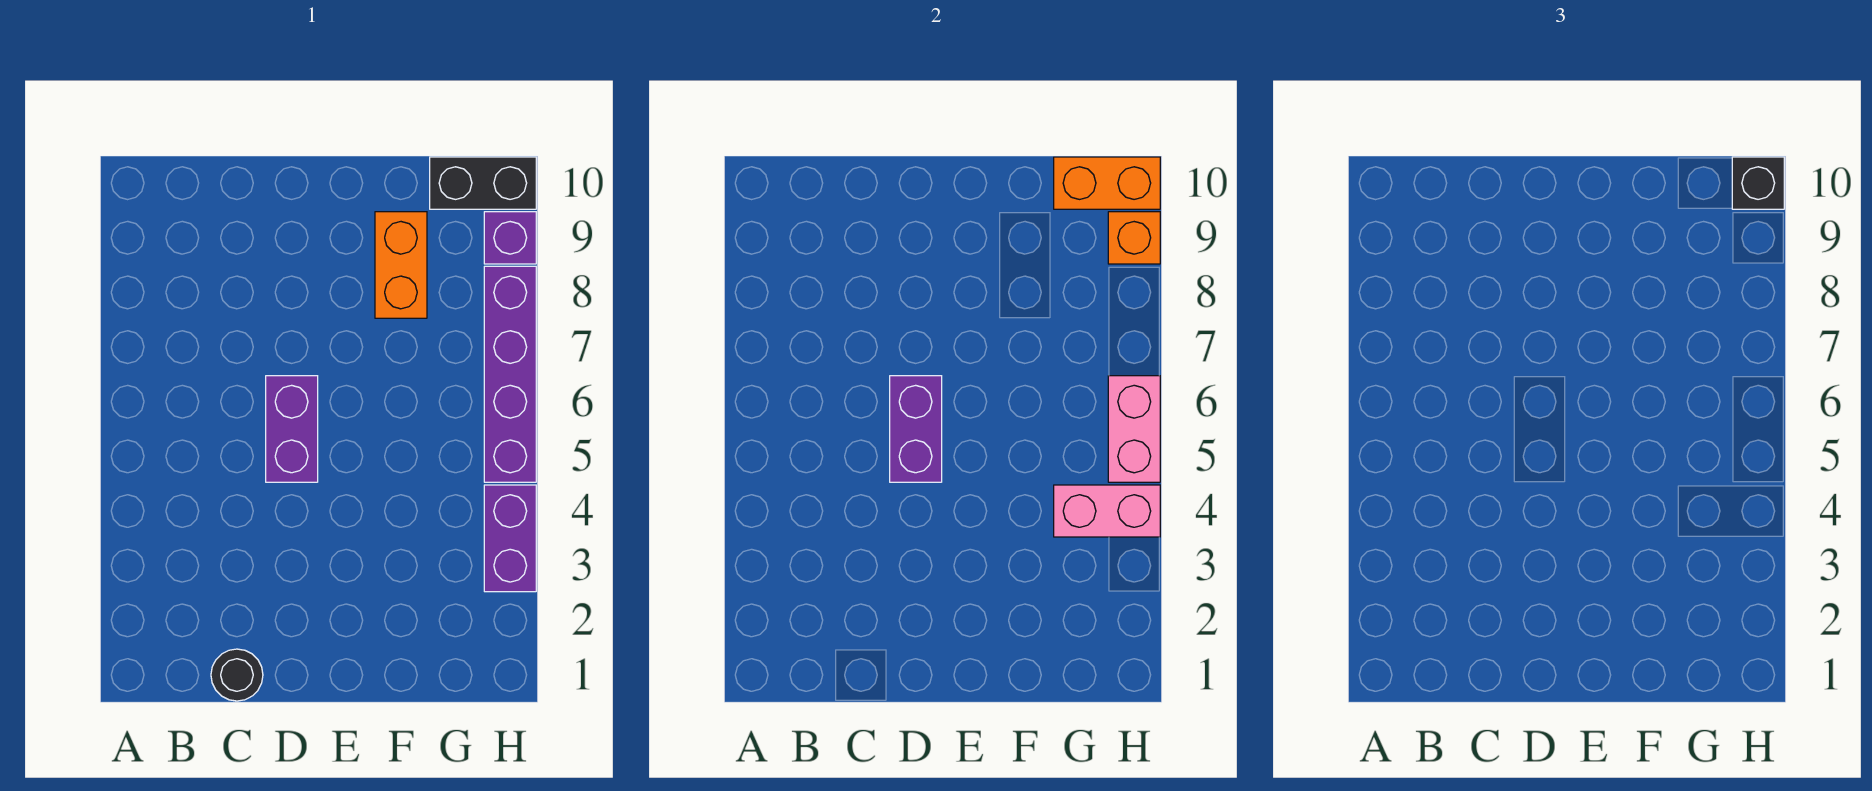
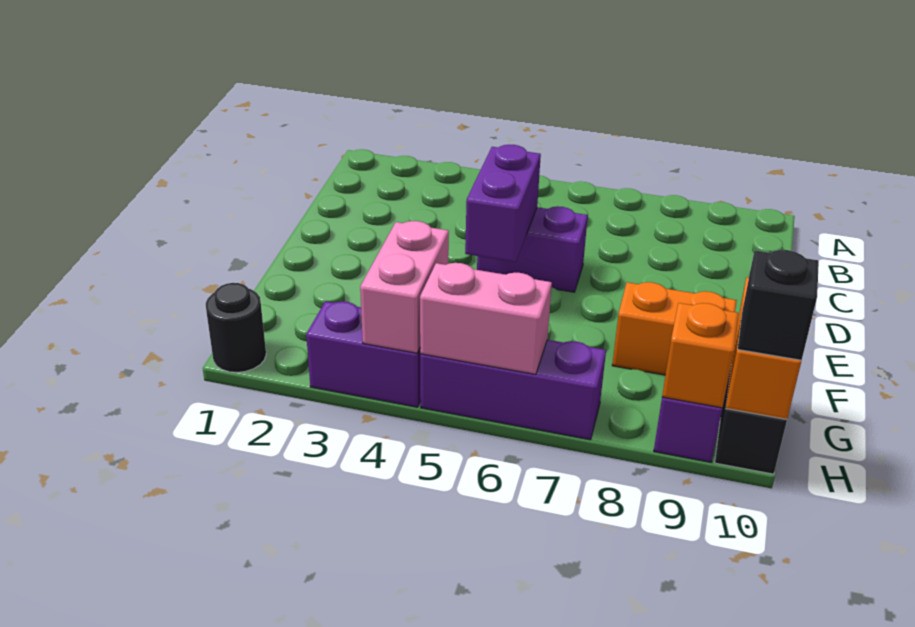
black round brick C1 level 1 -> black round brick H1 level 1
purple brick D5:D6 level 2 -> purple brick D5:E5 level 2
purple brick H5:H8 level 1 -> purple brick H5:H7 level 1

